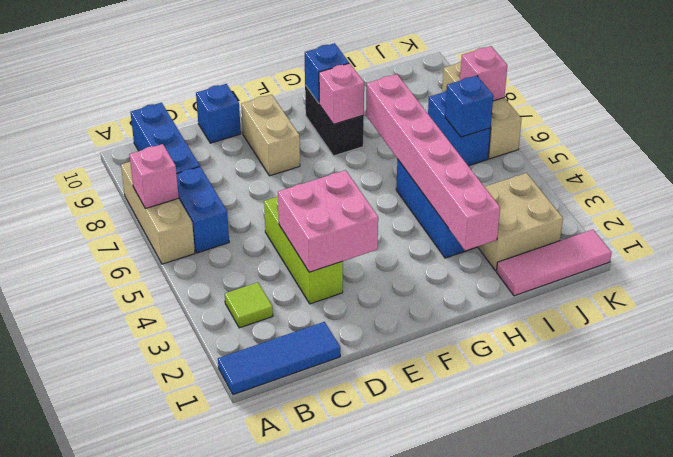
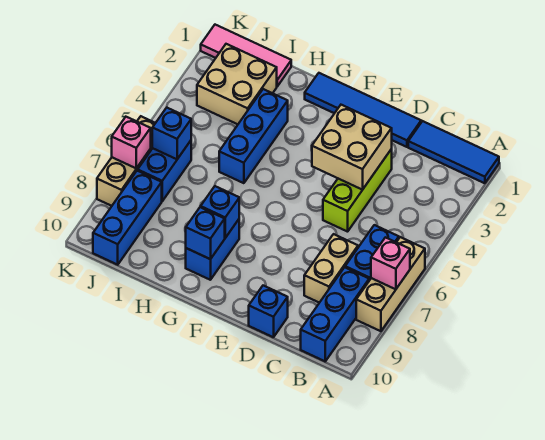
lime tile B3 level 1 -> none
none -> blue tile D1:G1 level 1
pink brick D3:E4 level 2 -> tan brick D3:E4 level 2
tan brick E8:E9 level 1 -> tan brick C7:C8 level 1
black brick G8:G9 level 1 -> blue brick G8:G9 level 1
pink brick G8 level 2 -> blue brick G8 level 2
pink brick H2:H7 level 2 -> none
none -> blue brick J8:J10 level 1

